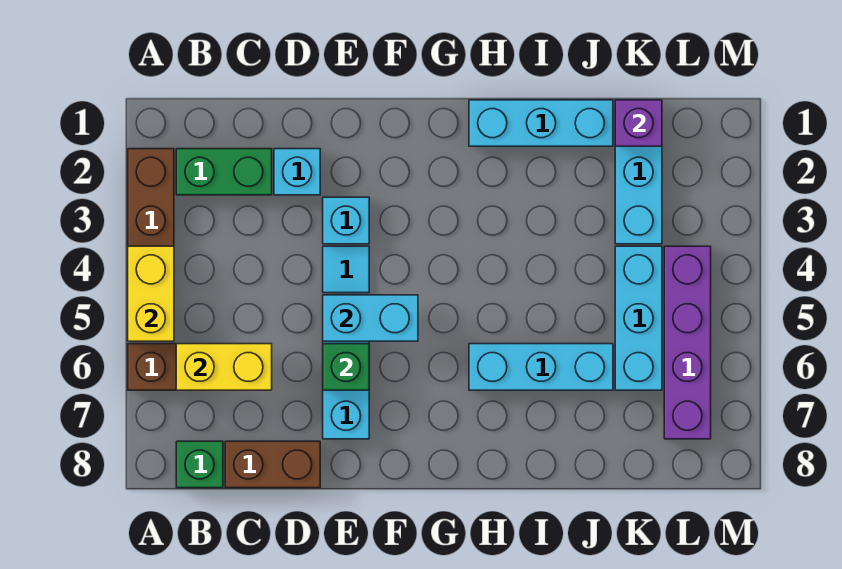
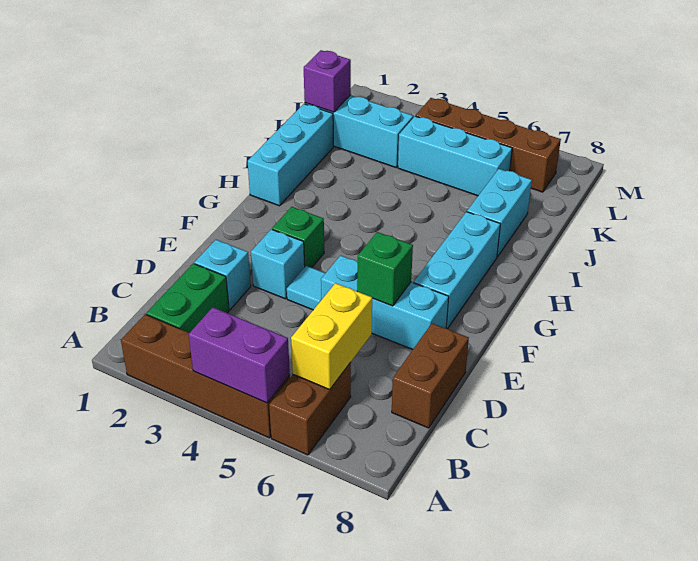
yellow brick A4:A5 level 2 -> purple brick A4:A5 level 2
green brick B8 level 1 -> green brick F3 level 1
cyan brick E5:F5 level 2 -> cyan brick I7:J7 level 1
cyan brick H6:J6 level 1 -> cyan brick F7:H7 level 1
purple brick L4:L7 level 1 -> brown brick L4:L7 level 1

